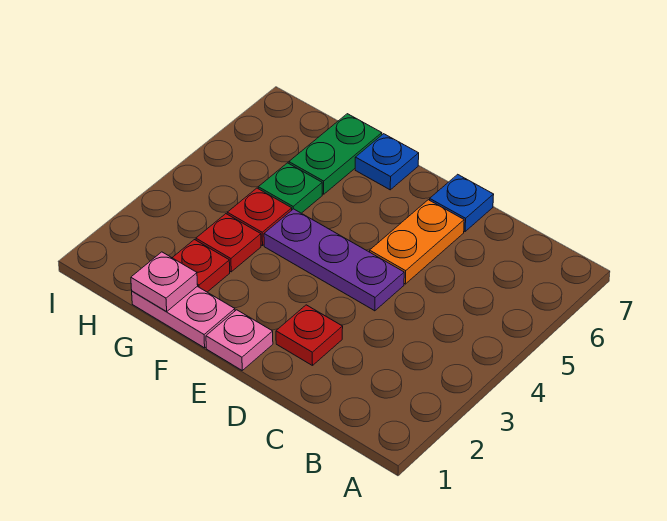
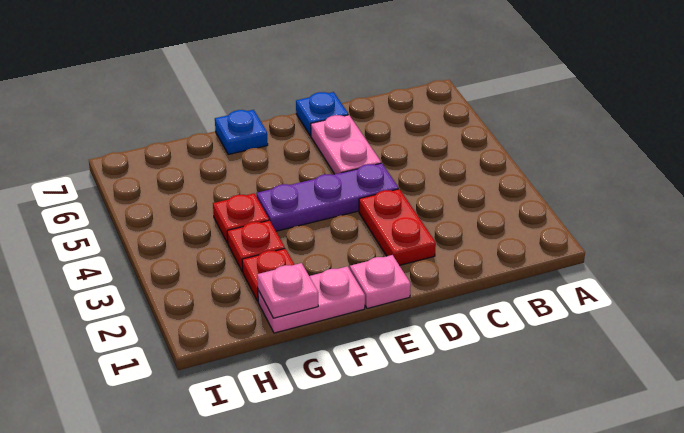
red plate D2 level 1 -> red plate D2:D3 level 1
orange plate D5:D6 level 1 -> pink plate D5:D6 level 1
green plate G5 level 1 -> none
green plate G6:G7 level 1 -> none

